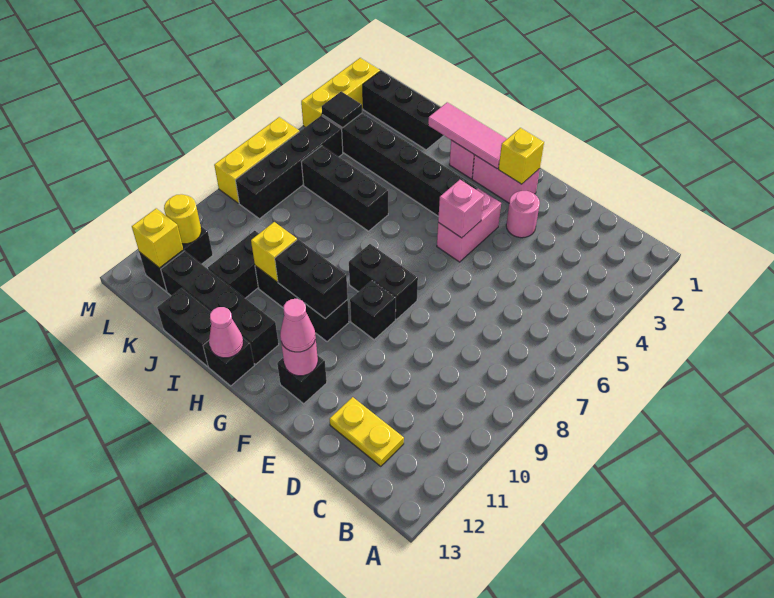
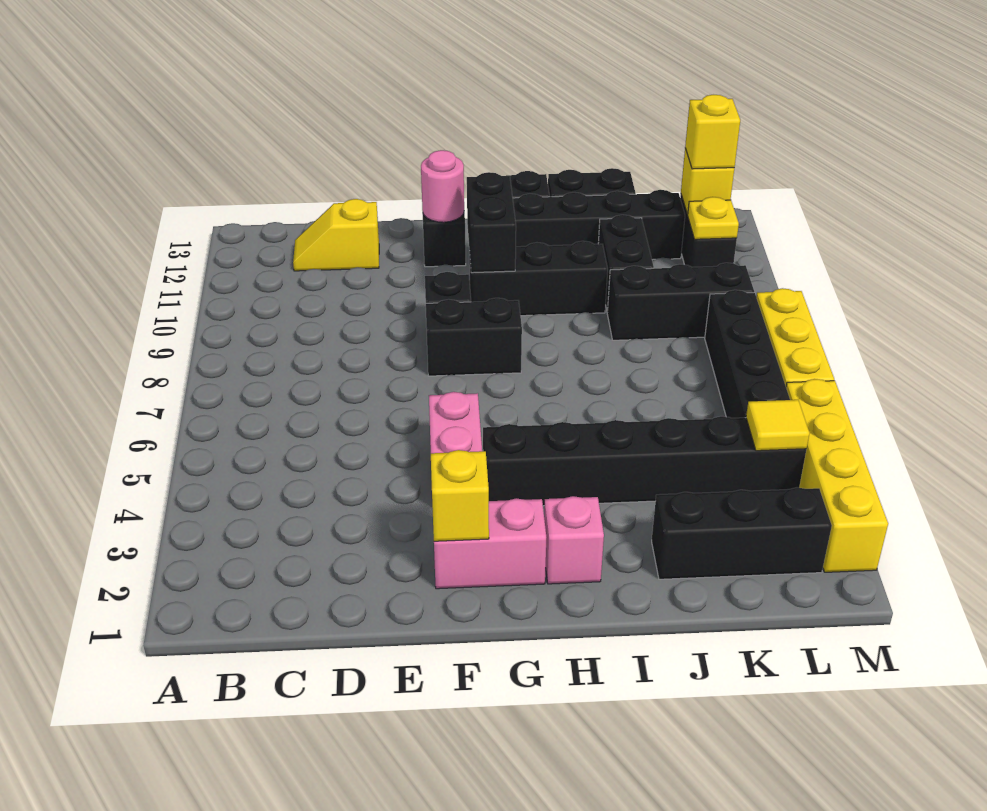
yellow plate C12:D12 level 1 -> yellow slope C12:D12 level 1 top D
pink round brick E3 level 1 -> none
pink brick F5 level 2 -> none
pink cone F12 level 3 -> none
pink tile G2:I2 level 2 -> none
black brick G10:H10 level 2 -> black brick G10:G11 level 2
pink cone H13 level 2 -> none
black brick I6:K6 level 1 -> black brick J9:L9 level 1
yellow brick I10 level 2 -> yellow brick L12 level 3
black tile L4 level 2 -> yellow tile L4 level 2
yellow round brick L11 level 2 -> yellow plate L11 level 2
yellow brick M2:M4 level 1 -> yellow brick M2:M5 level 1

